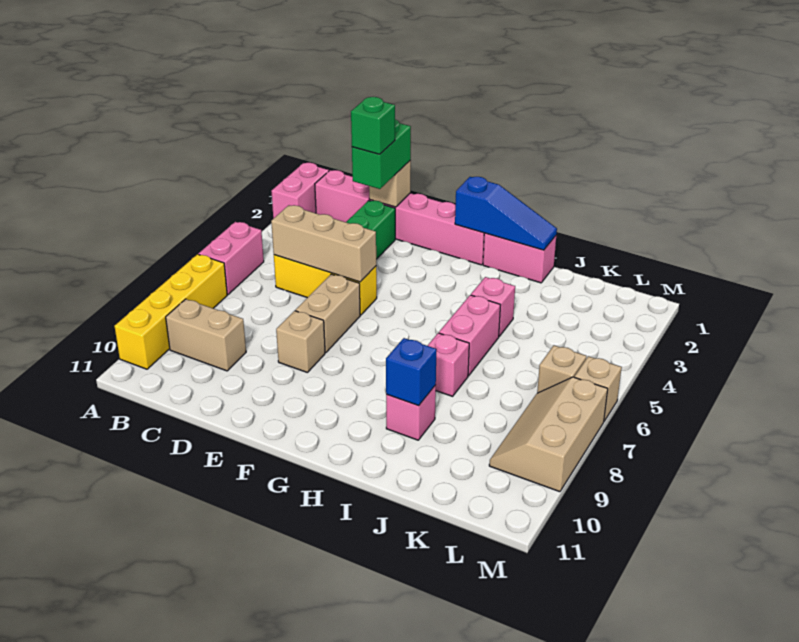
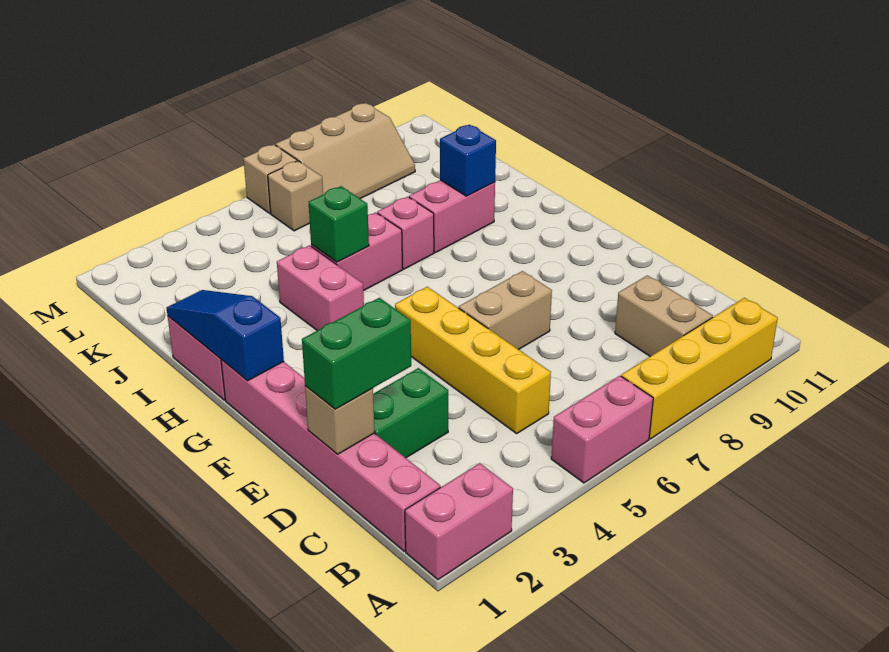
yellow brick C5:E5 level 1 -> yellow brick C5:F5 level 1
tan brick C5:E5 level 2 -> none
green brick D2 level 4 -> green brick I5 level 2
tan brick E8 level 1 -> none
pink brick I4 level 1 -> pink brick H4:I4 level 1
pink brick I9 level 1 -> pink brick I8:I9 level 1

